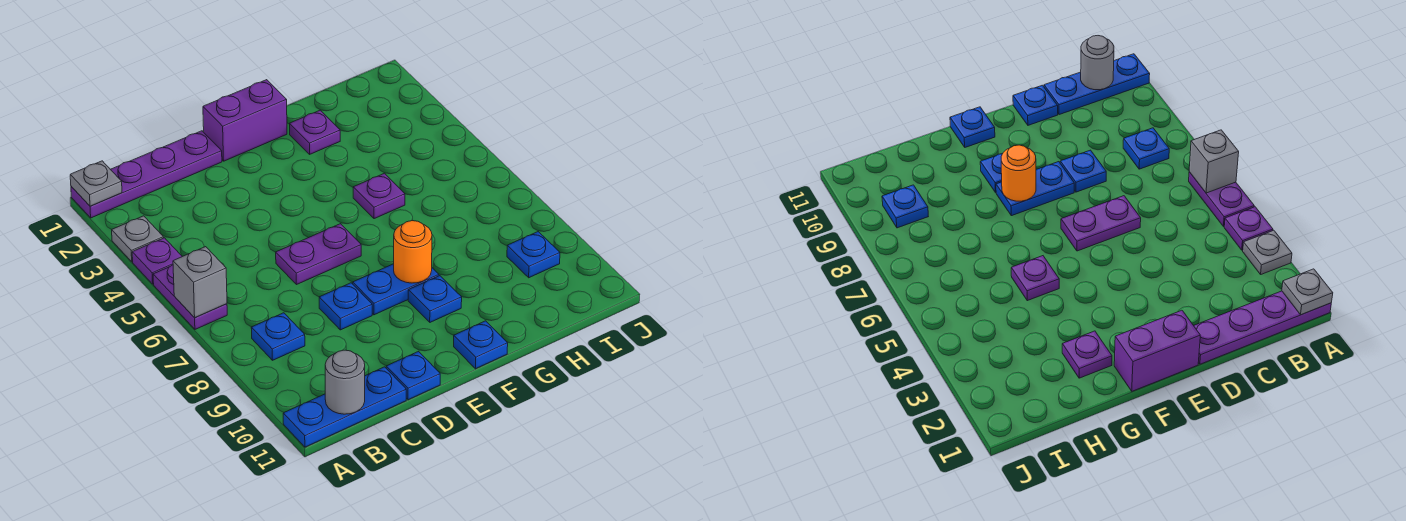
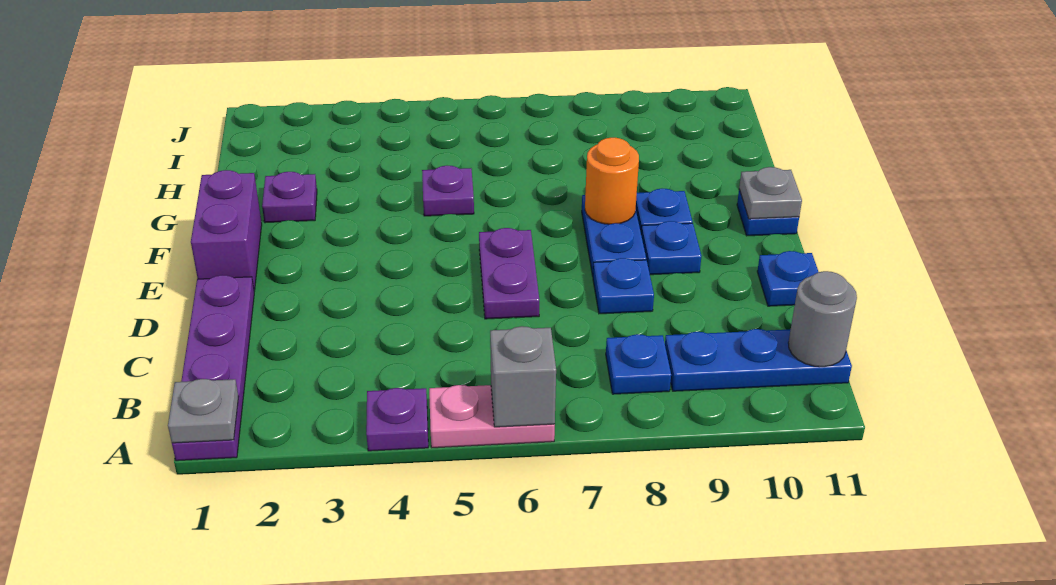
grey plate A3 level 1 -> grey plate F11 level 2
purple plate A5:A6 level 1 -> pink plate A5:A6 level 1
blue plate A11:C11 level 1 -> blue plate B9:B11 level 1
blue plate I9 level 1 -> blue plate E9 level 1

